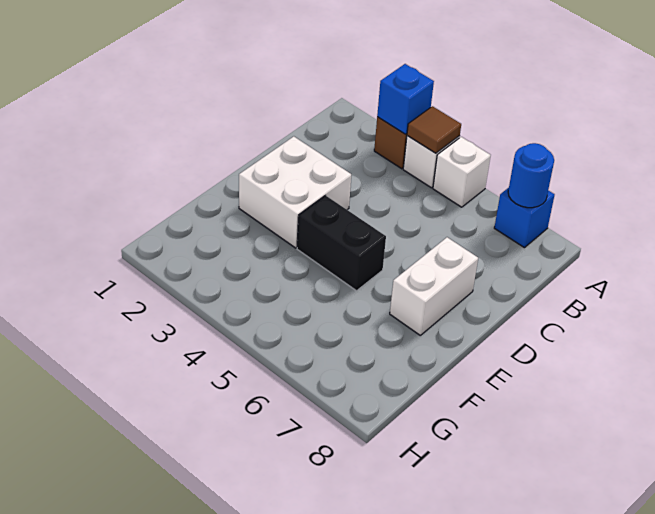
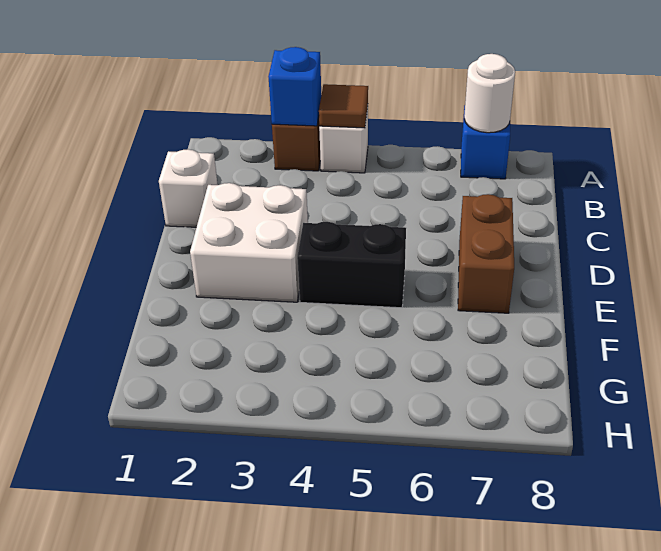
white brick A5 level 1 -> white brick C1 level 1
blue round brick A7 level 2 -> white round brick A7 level 2
white brick D7:E7 level 1 -> brown brick D7:E7 level 1

